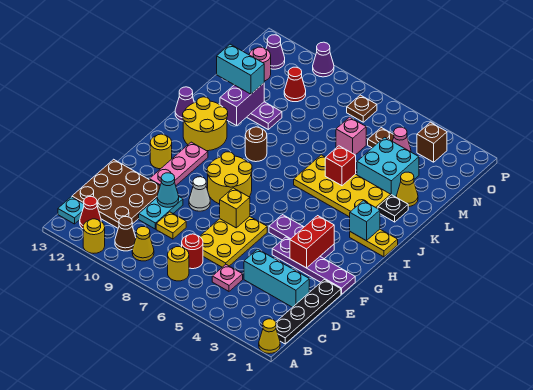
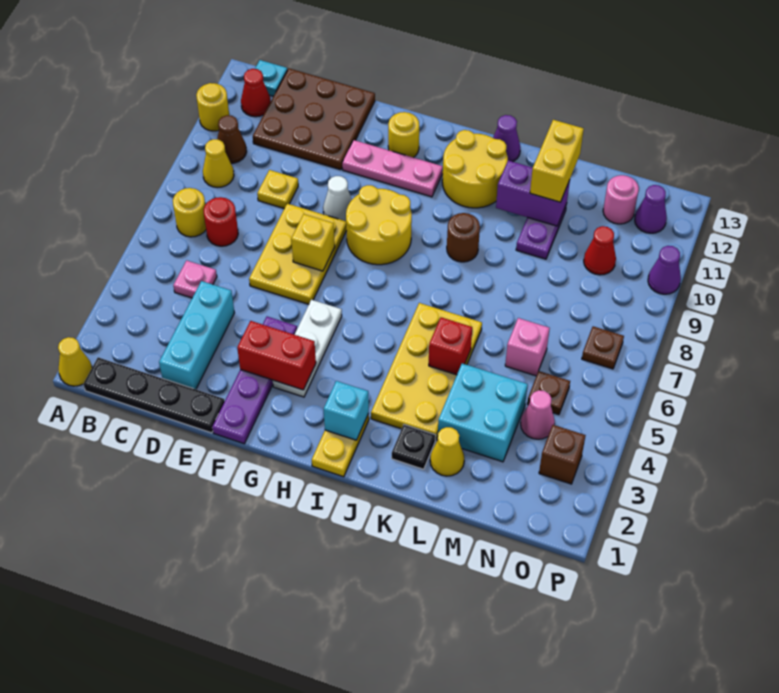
yellow plate D6:F7 level 1 -> yellow plate E6:F8 level 1
cyan plate D10:E10 level 1 -> none
cyan cone E10 level 2 -> none
purple plate G3:G5 level 1 -> white plate G3:G5 level 1
cyan brick L11:L12 level 3 -> yellow brick L11:L12 level 3

